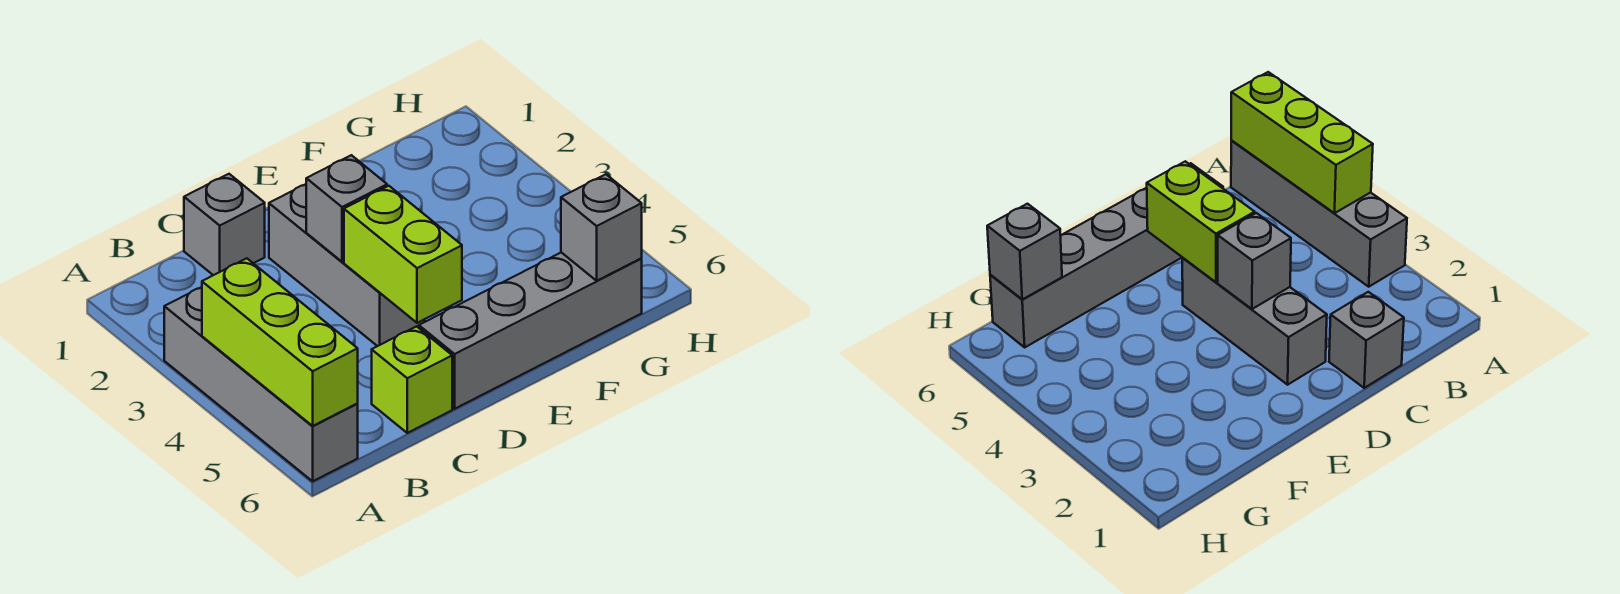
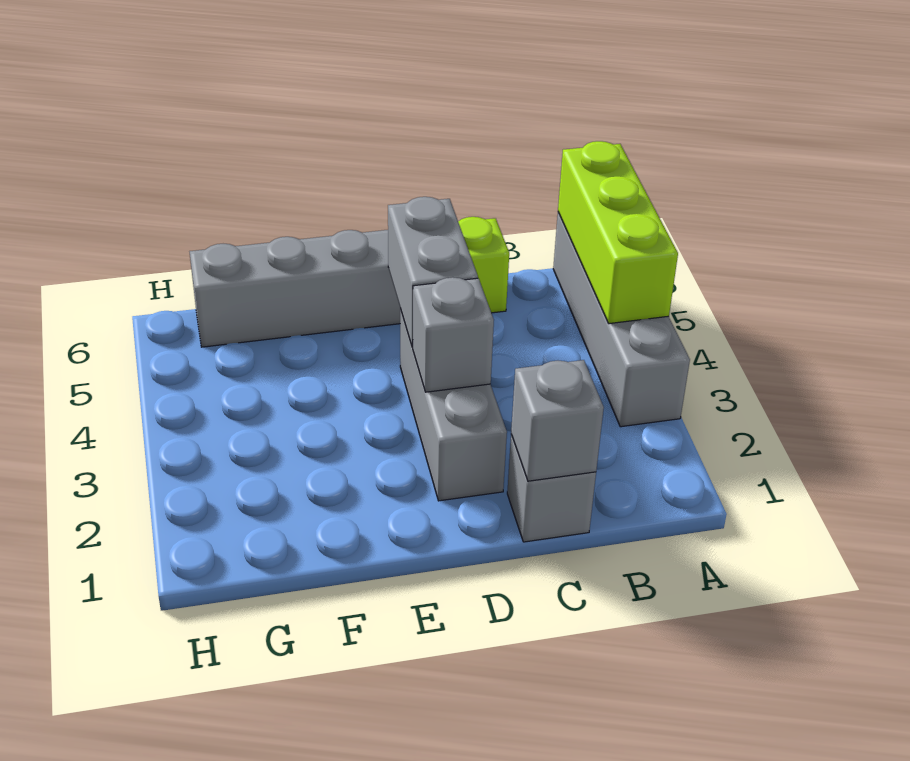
lime brick D4:D5 level 2 -> grey brick D4:D5 level 2
grey brick G6 level 2 -> grey brick C1 level 2

